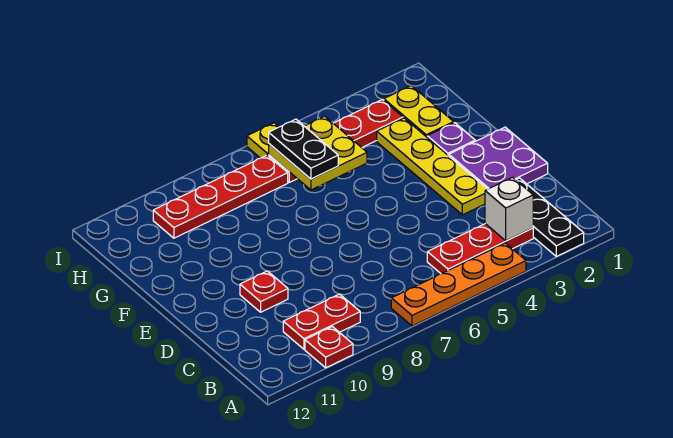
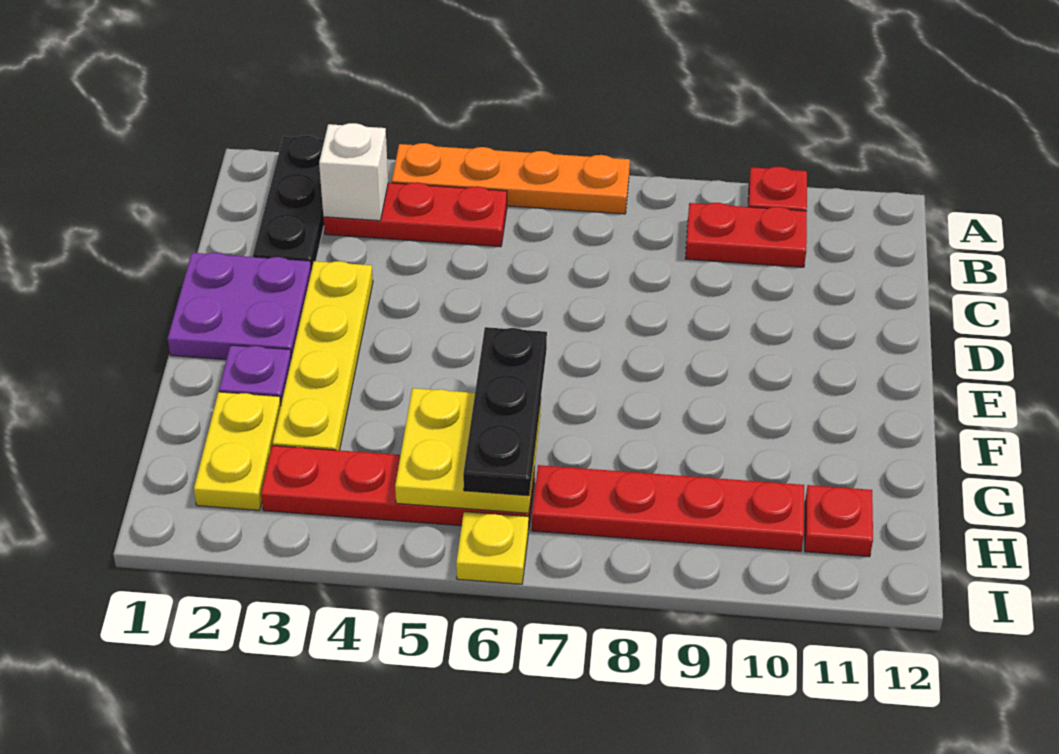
red plate D10 level 1 -> red plate H11 level 1
black plate G6:H6 level 3 -> black plate F6:H6 level 3

